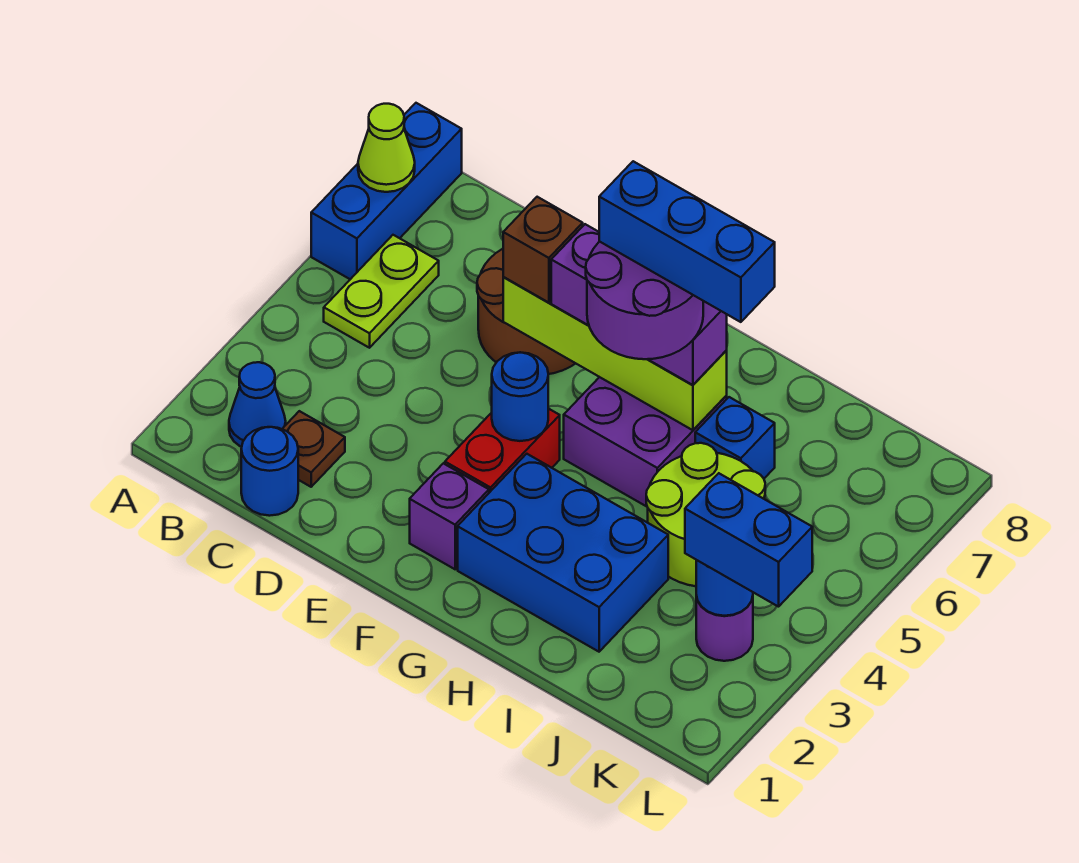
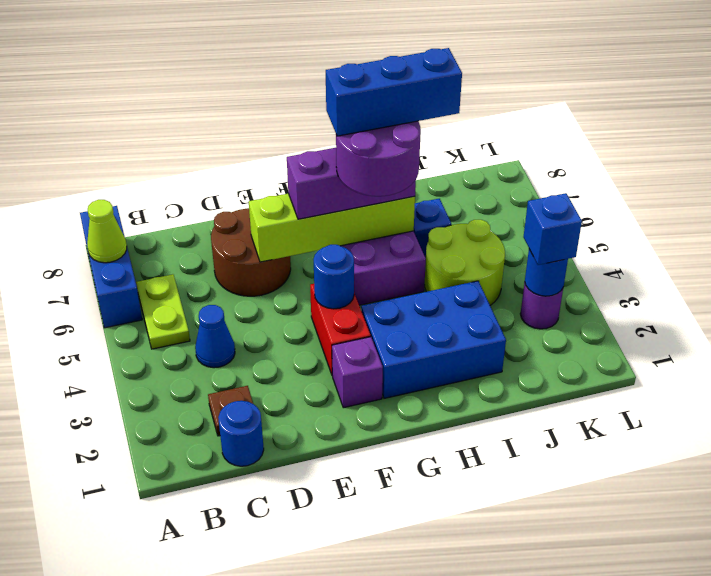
blue cone B2 level 1 -> blue cone C4 level 1
brown brick E6 level 3 -> none
blue brick K3:L3 level 3 -> blue brick K3 level 3

